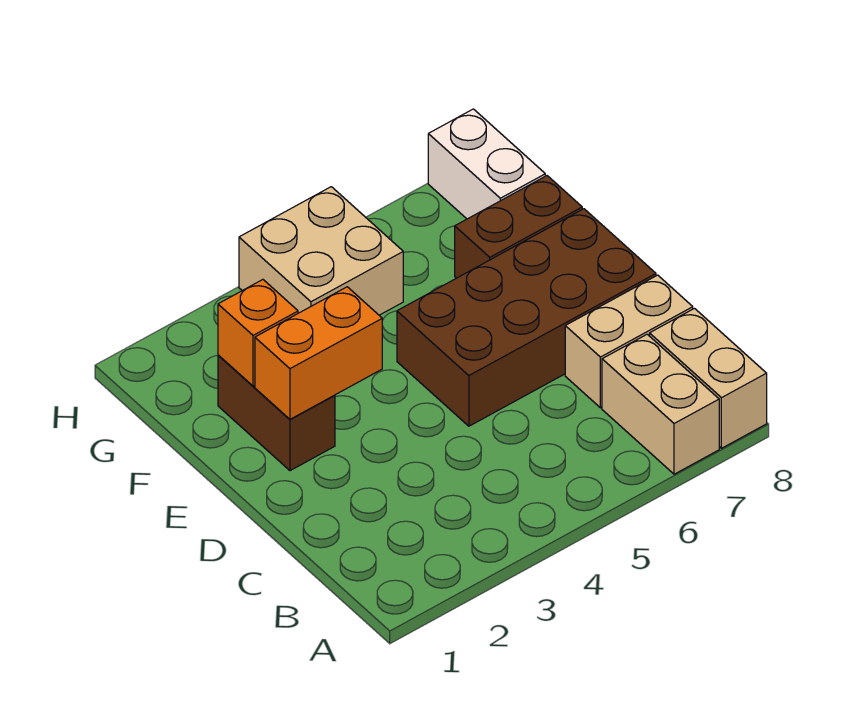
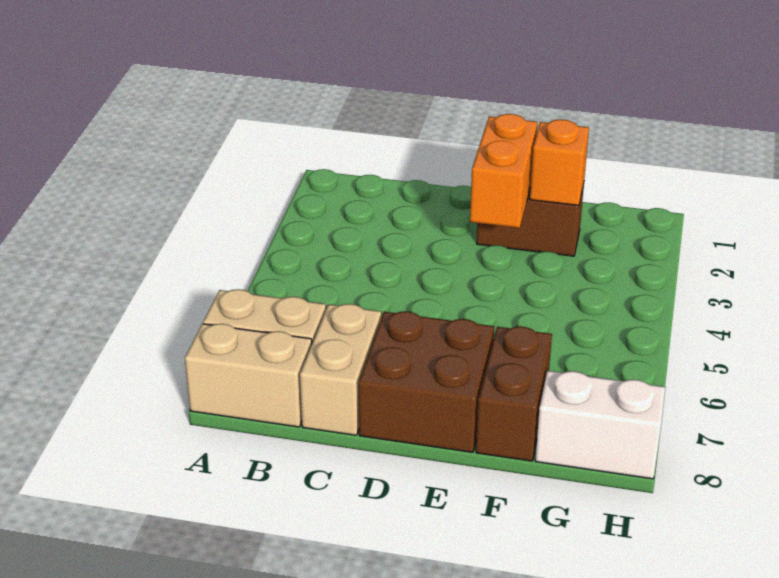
brown brick D5:E8 level 1 -> brown brick D7:E8 level 1
tan brick G4:H5 level 1 -> none

